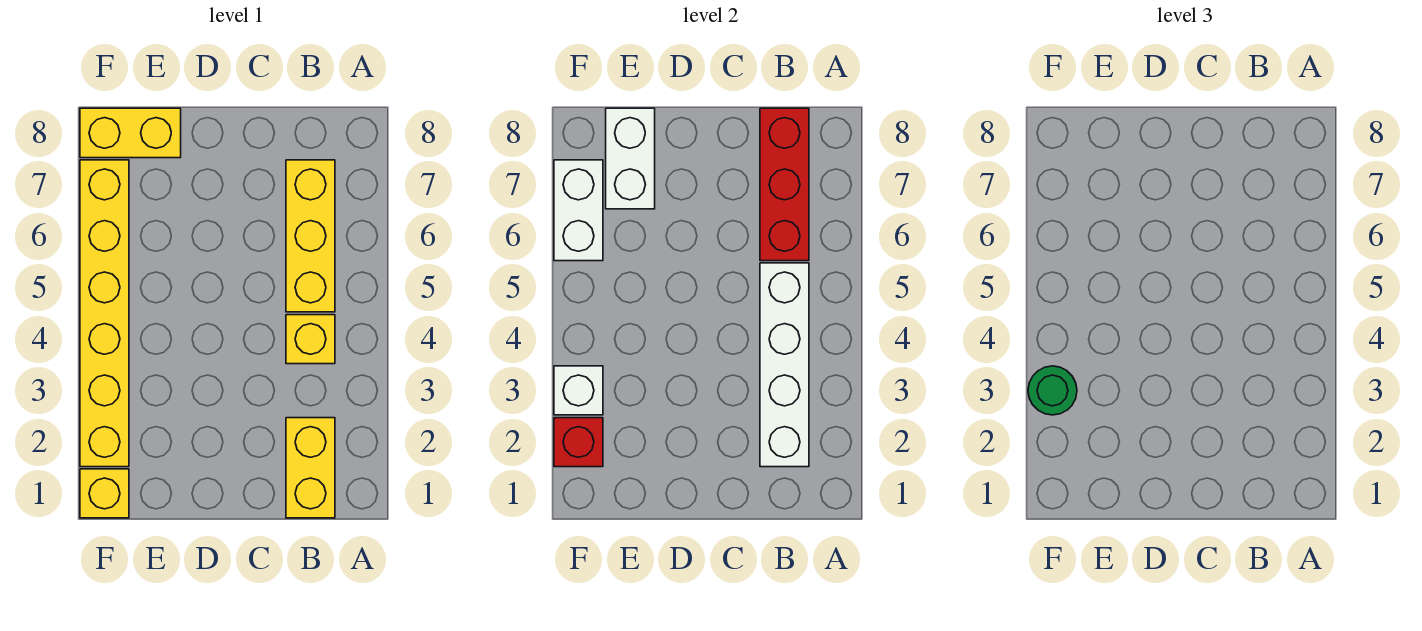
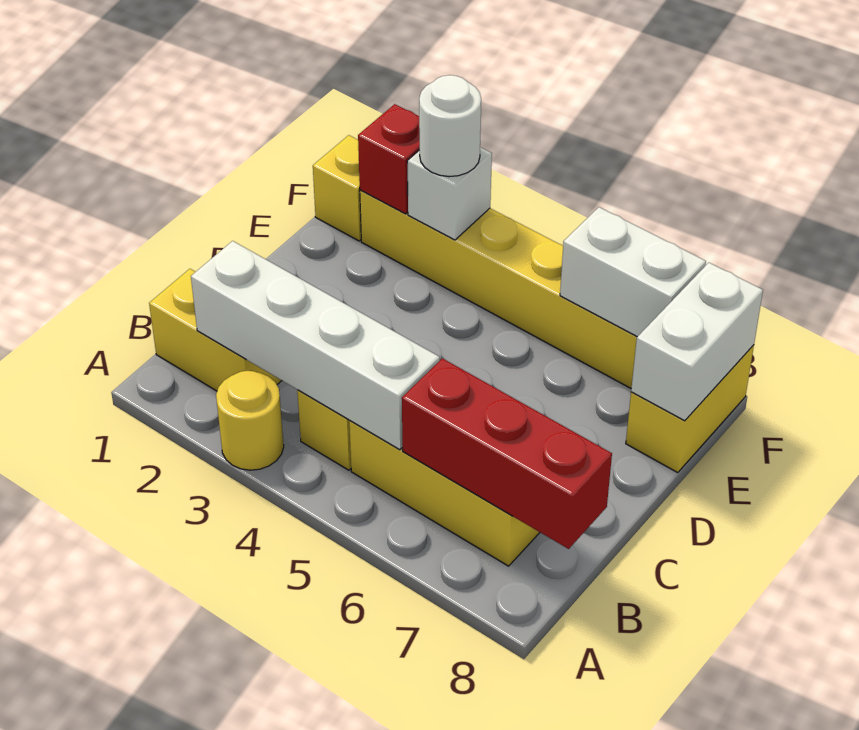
none -> yellow round brick A3 level 1
white brick E7:E8 level 2 -> white brick E8:F8 level 2
green round brick F3 level 3 -> white round brick F3 level 3

